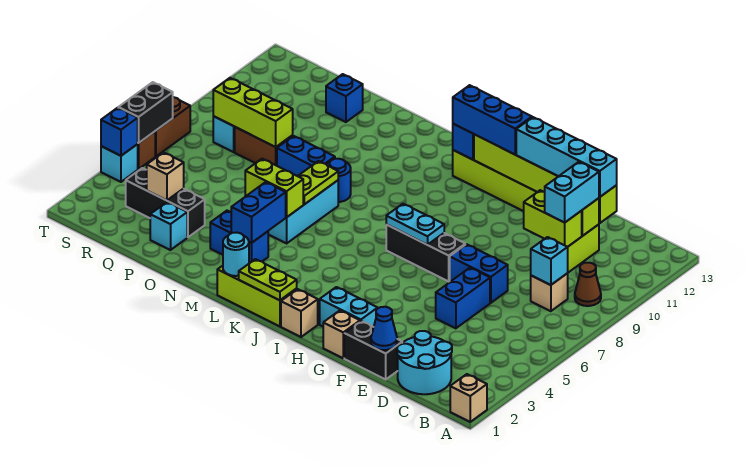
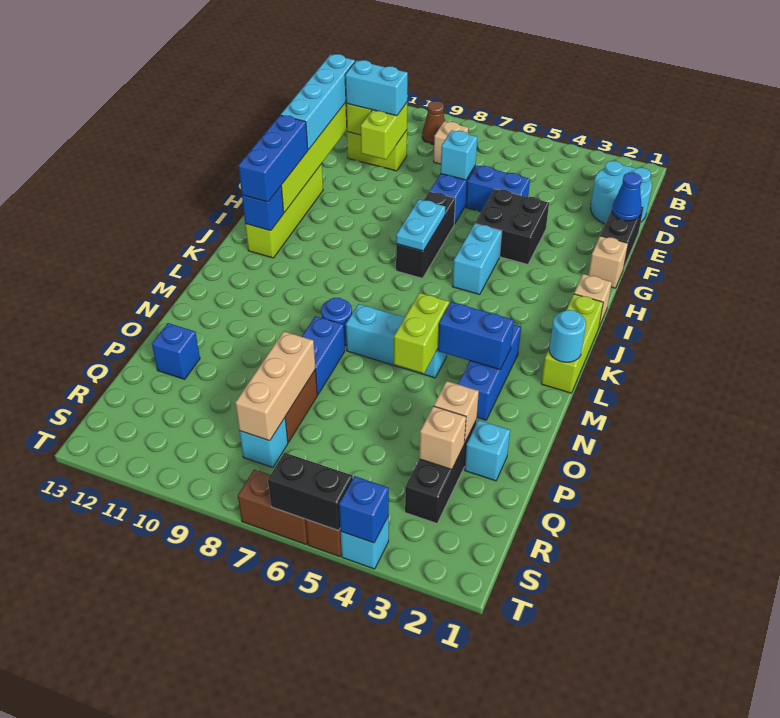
tan brick A1 level 1 -> tan brick P3 level 2
cyan brick C8 level 2 -> cyan brick E7 level 2
none -> black brick F4:G5 level 1
cyan brick G2:H2 level 1 -> cyan brick H5:I5 level 1
lime plate J1:K1 level 2 -> none
blue brick M3:N3 level 1 -> blue brick L3:N3 level 1
lime plate M6:M7 level 2 -> none
lime brick P8:R8 level 2 -> tan brick P8:R8 level 2

